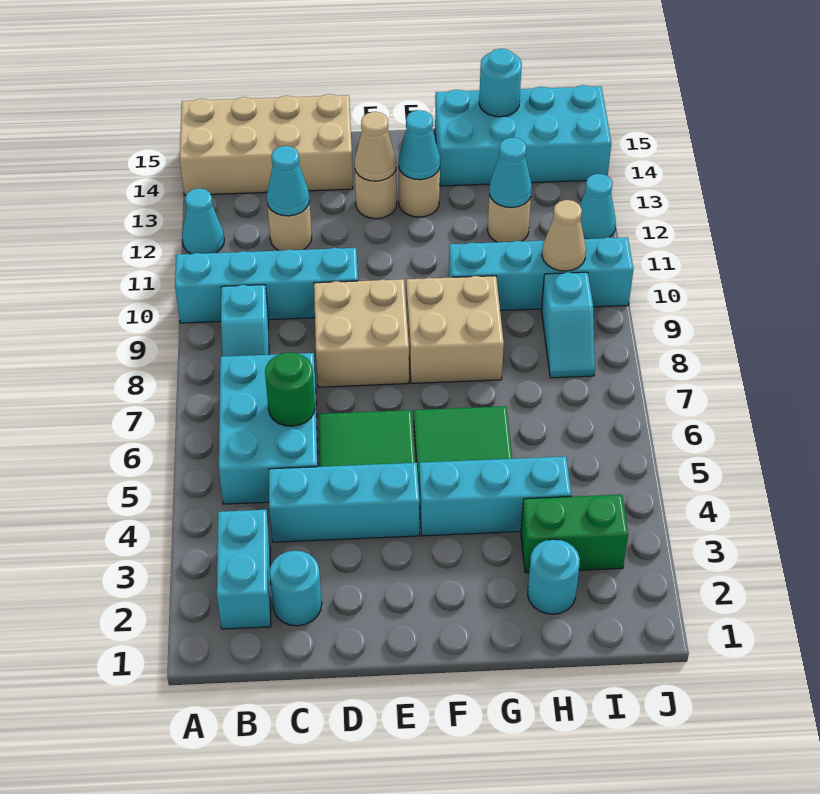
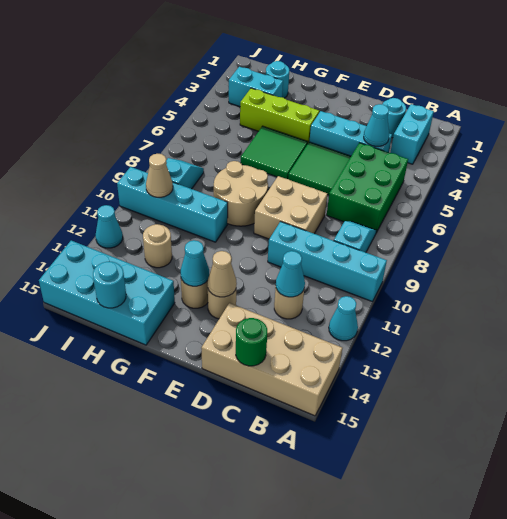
cyan brick B5:C7 level 1 -> green brick B5:C7 level 1
green round brick C6 level 2 -> green round brick C15 level 2
cyan brick F4:H4 level 1 -> lime brick F4:H4 level 1
tan brick F8:G9 level 1 -> tan round brick F8:G9 level 1
green brick H3:I3 level 1 -> cyan brick H3:I3 level 1
cyan cone H12 level 2 -> cyan cone C4 level 2

